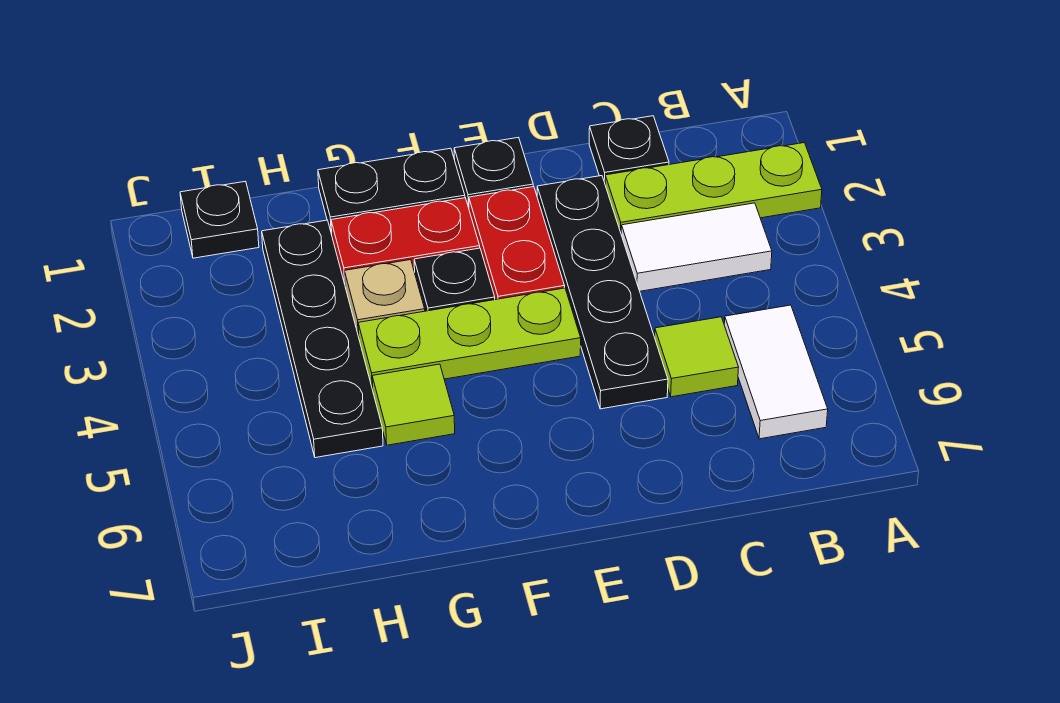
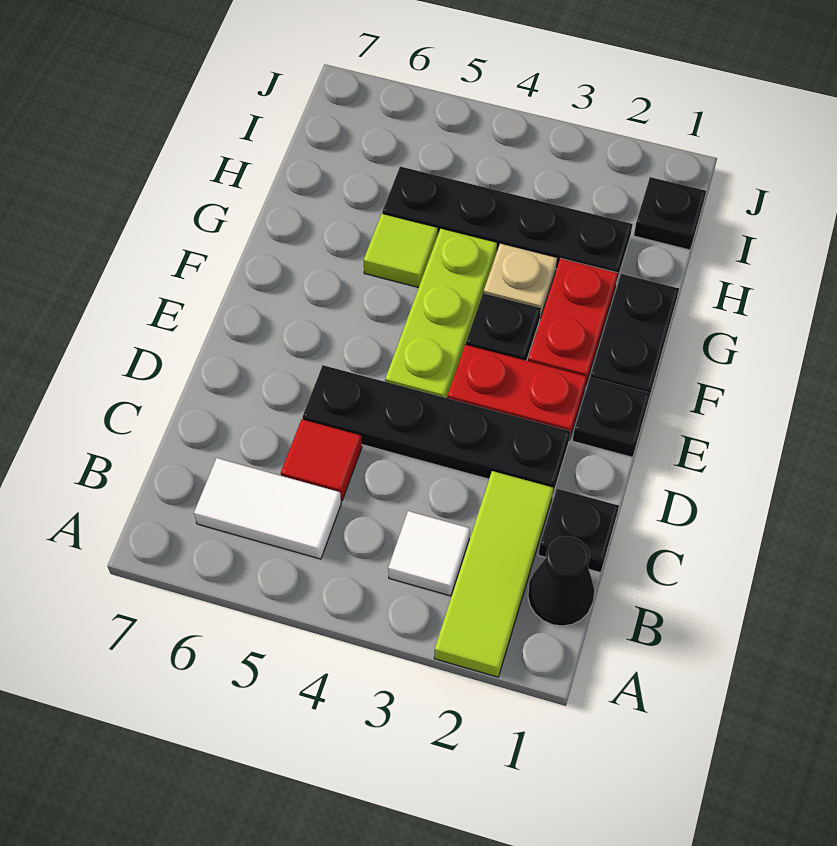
lime plate A2:C2 level 1 -> lime tile A2:C2 level 1
none -> black cone B1 level 1
white tile B3:C3 level 1 -> white tile B3 level 1
lime tile C5 level 1 -> red tile C5 level 1

